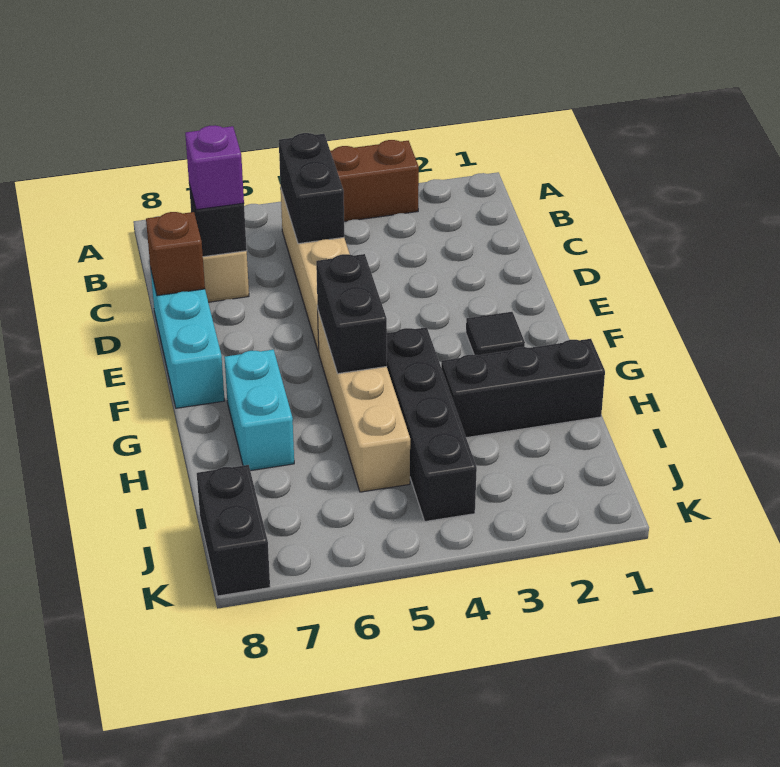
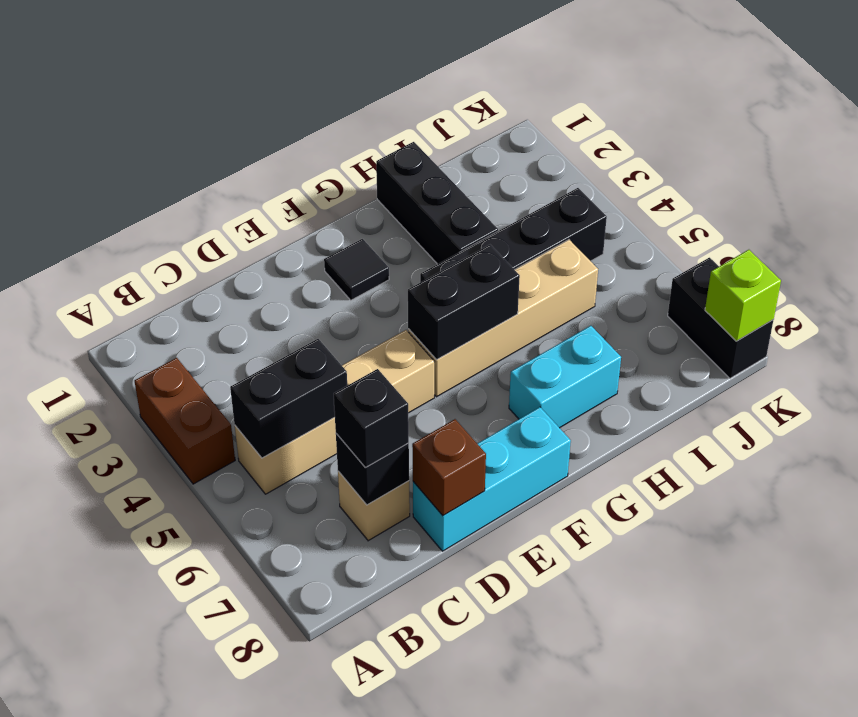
purple brick C7 level 3 -> black brick C7 level 3
black brick J8:K8 level 1 -> black brick K7:K8 level 1
none -> lime brick K8 level 2

